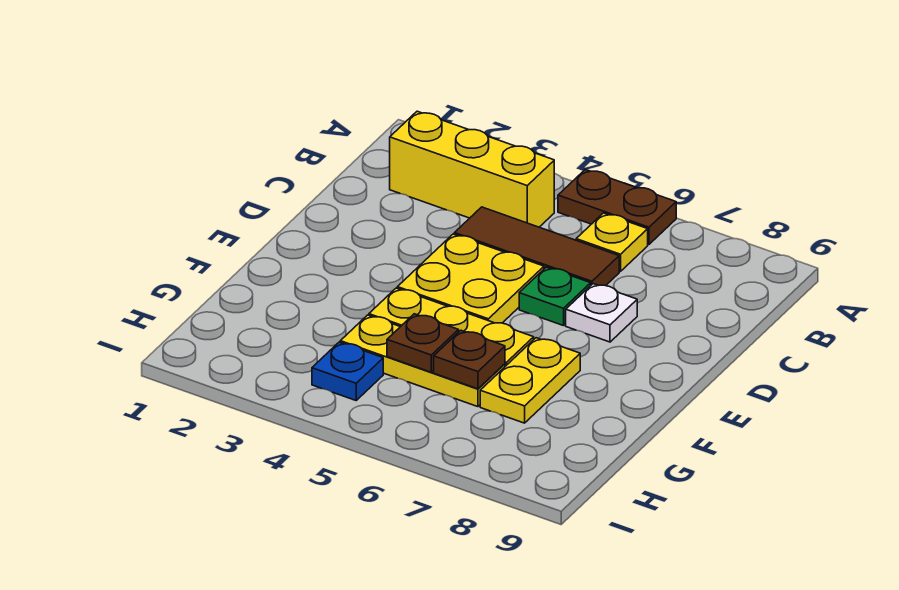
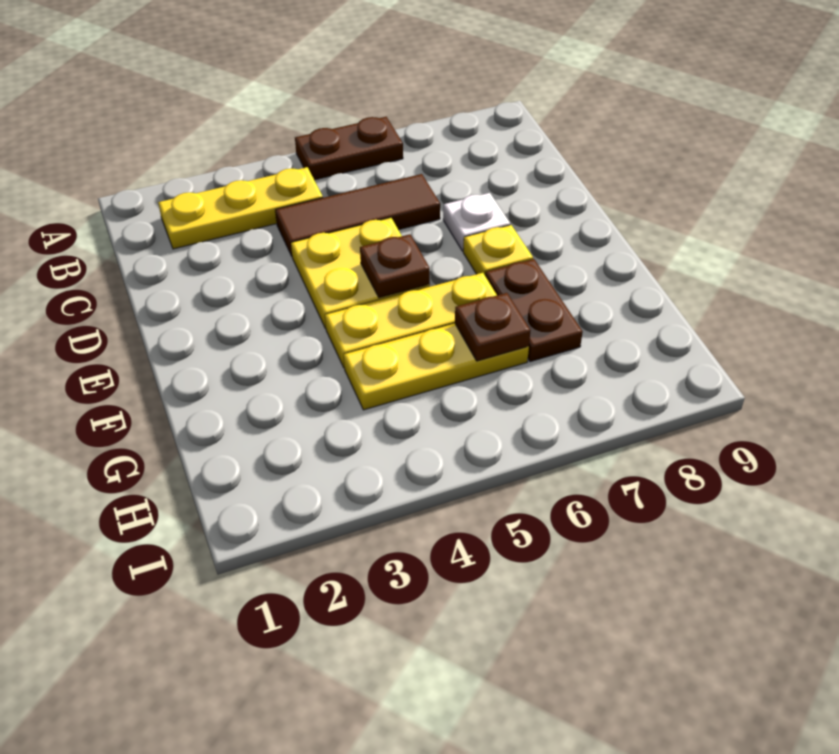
yellow brick B2:B4 level 1 -> yellow plate B2:B4 level 1
yellow plate B6 level 1 -> yellow plate E7 level 1
green plate D6 level 1 -> none
yellow plate F7:G7 level 1 -> brown plate F7:G7 level 1
brown plate G5 level 2 -> brown plate E5 level 2
blue plate H4 level 1 -> none

